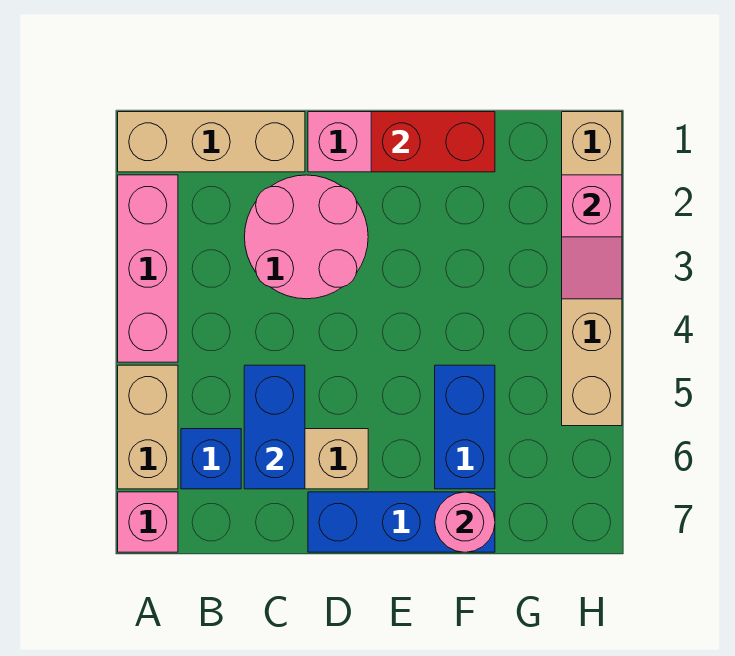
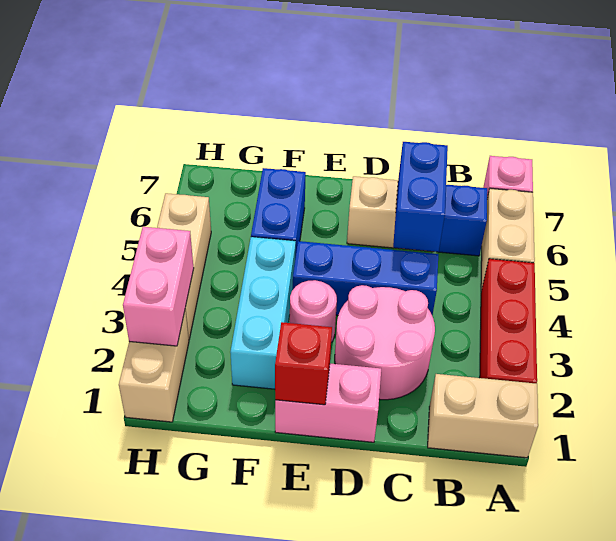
tan brick A1:C1 level 1 -> tan brick A1:B1 level 1
pink brick A2:A4 level 1 -> red brick A2:A4 level 1
blue brick D7:F7 level 1 -> blue brick C4:E4 level 1
red brick E1:F1 level 2 -> red brick E1 level 2
none -> cyan brick F2:F4 level 1
pink round brick F7 level 2 -> pink round brick E3 level 1
pink slope H2:H3 level 2 top 2 -> pink brick H2:H3 level 2

